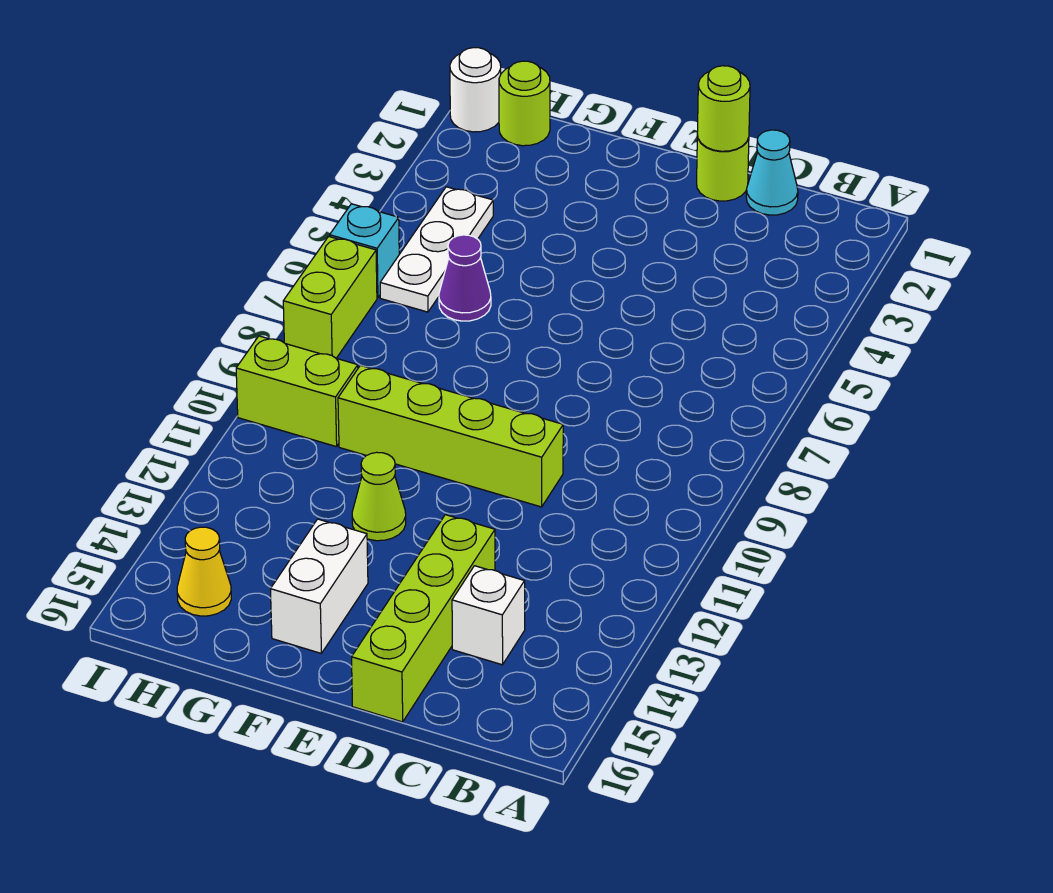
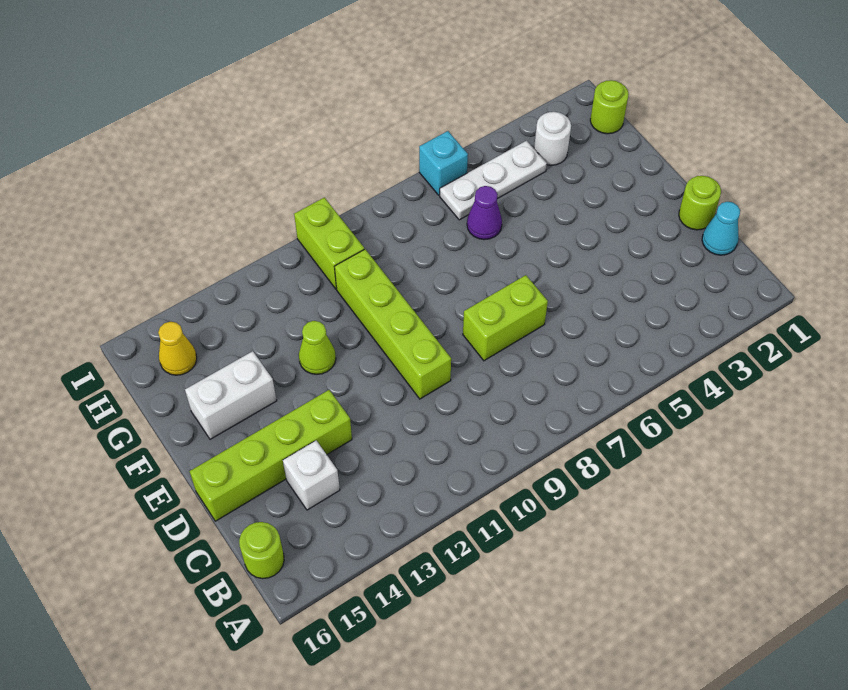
lime round brick D1 level 2 -> lime round brick B16 level 1
white round brick I1 level 1 -> white round brick H3 level 1
lime brick I7:I8 level 1 -> lime brick D7:D8 level 1

